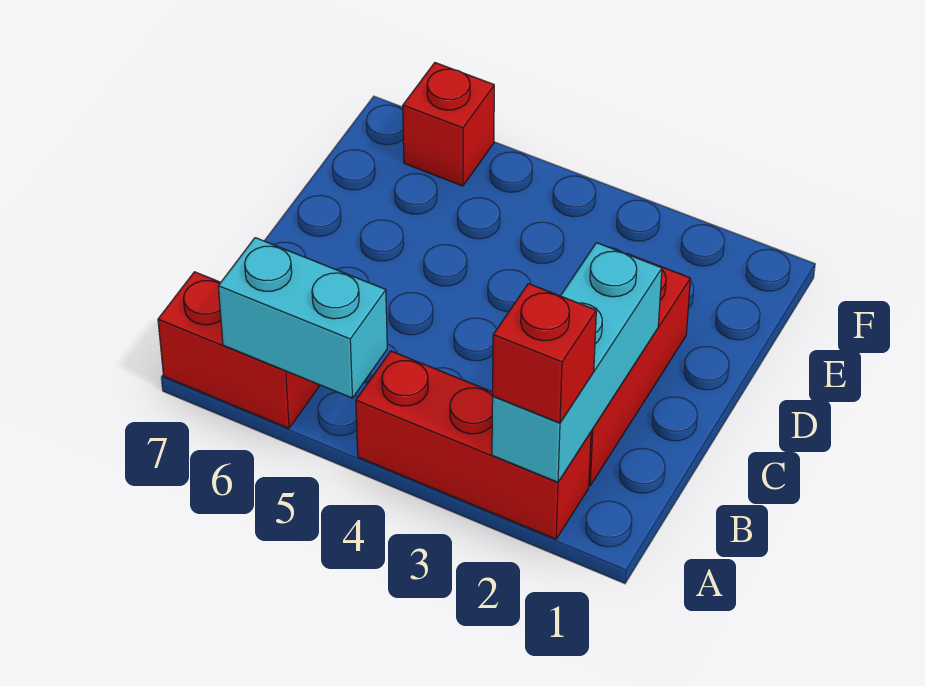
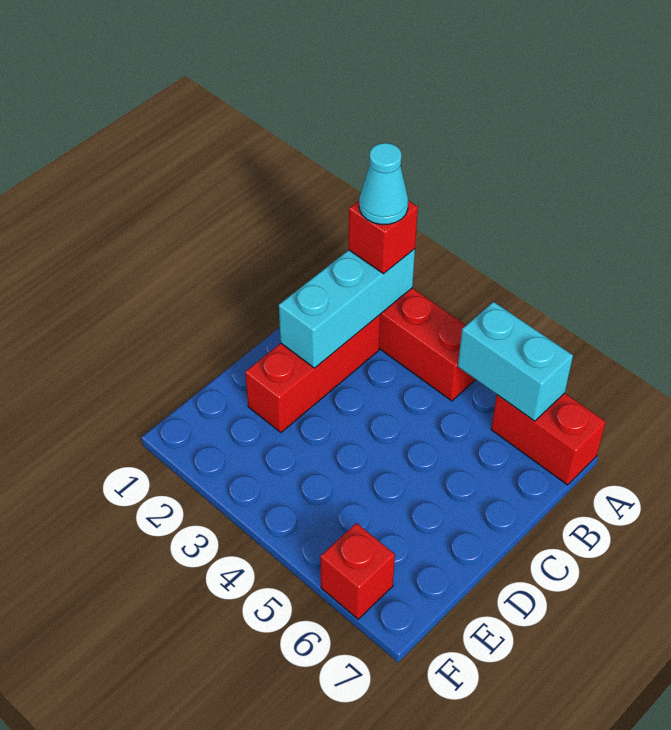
none -> cyan cone A2 level 4

